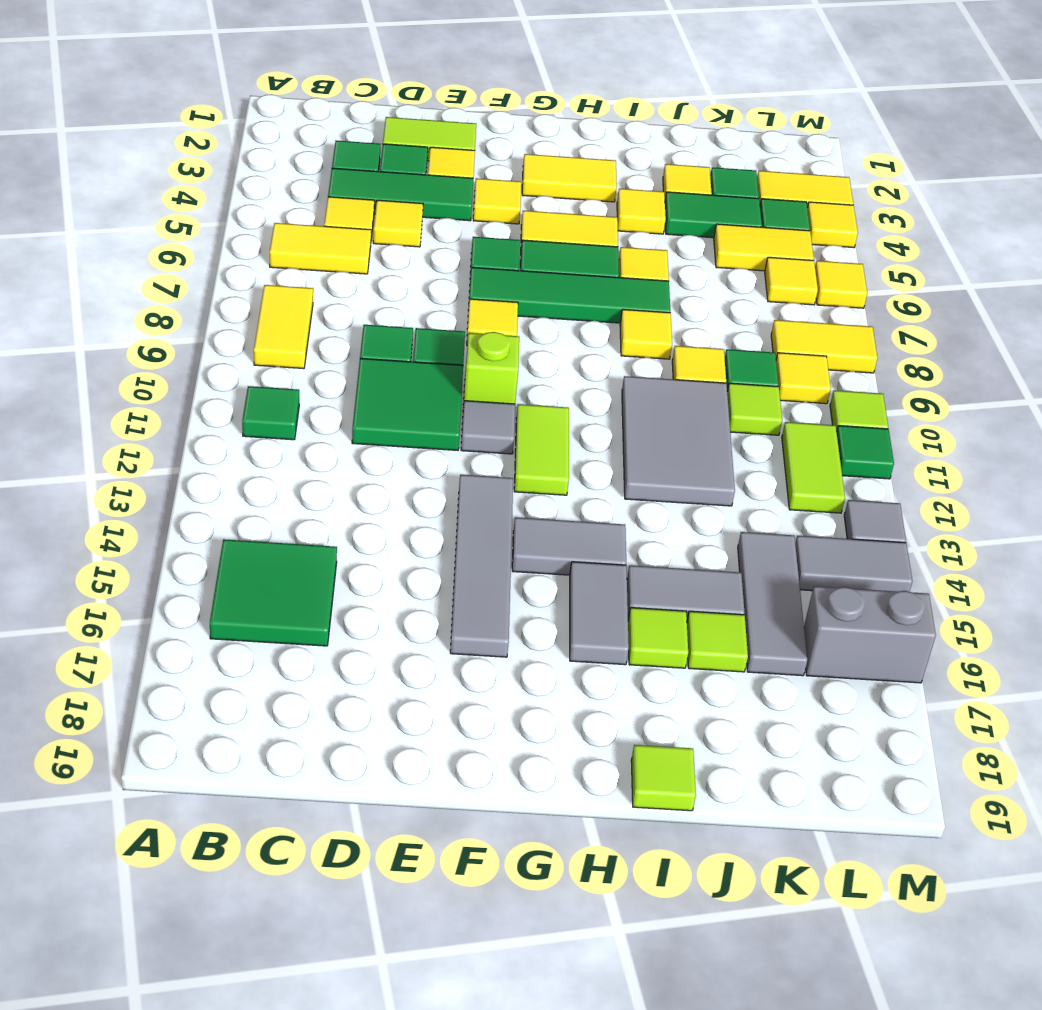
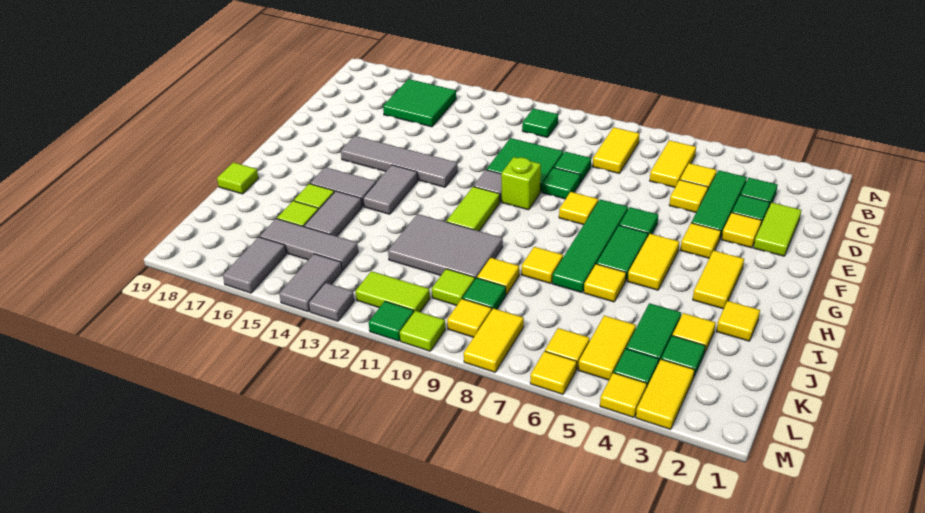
yellow tile B8:B9 level 1 -> yellow tile B8:C8 level 1
lime tile G11:G12 level 1 -> lime tile G11:H11 level 1
yellow tile I4 level 1 -> yellow tile I2 level 1
grey brick L16:M16 level 1 -> grey tile L16:M16 level 1

